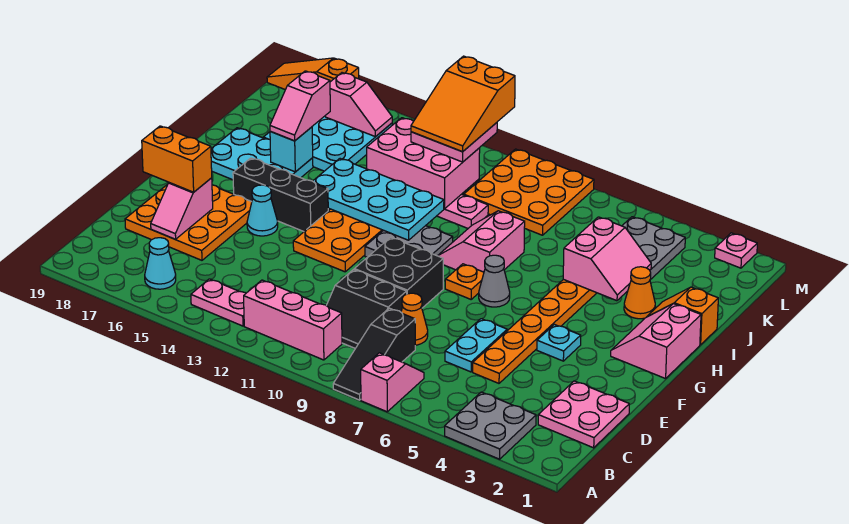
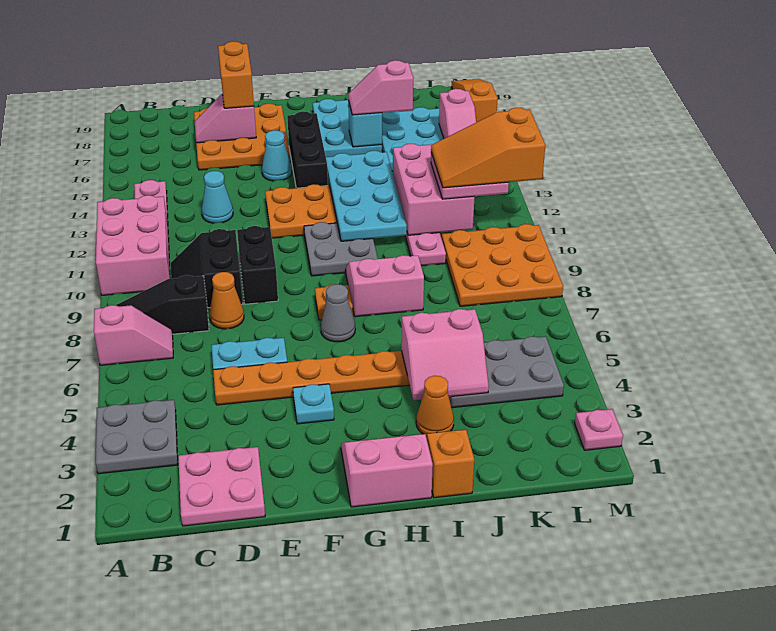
pink brick B10:B12 level 1 -> pink brick A10:B12 level 1
cyan cone B16 level 1 -> cyan cone D13 level 1
black brick E9:F10 level 1 -> black brick E9:E10 level 1

